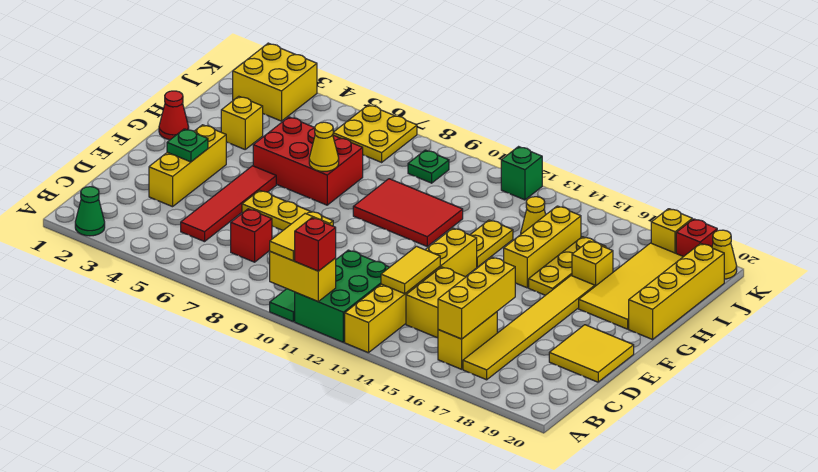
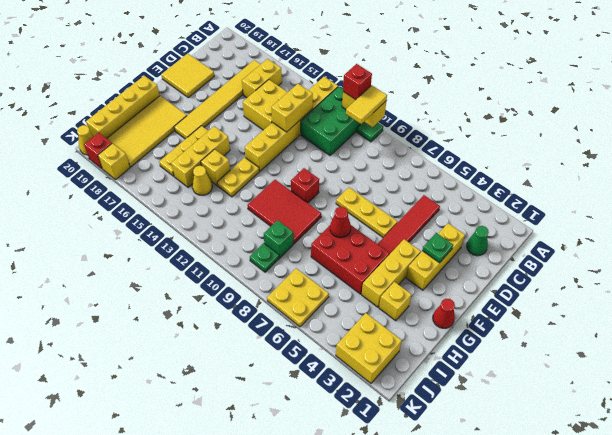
green cone A2 level 1 -> green cone C2 level 1
yellow brick B16:D16 level 2 -> yellow brick F4:H4 level 1
red brick C7 level 1 -> red brick F10 level 1
yellow tile C13:D13 level 2 -> yellow brick C13:D13 level 2
yellow cone G7 level 2 -> red cone G7 level 2
yellow brick H17 level 1 -> yellow brick H14 level 1
green brick K12 level 1 -> green brick I9 level 1

